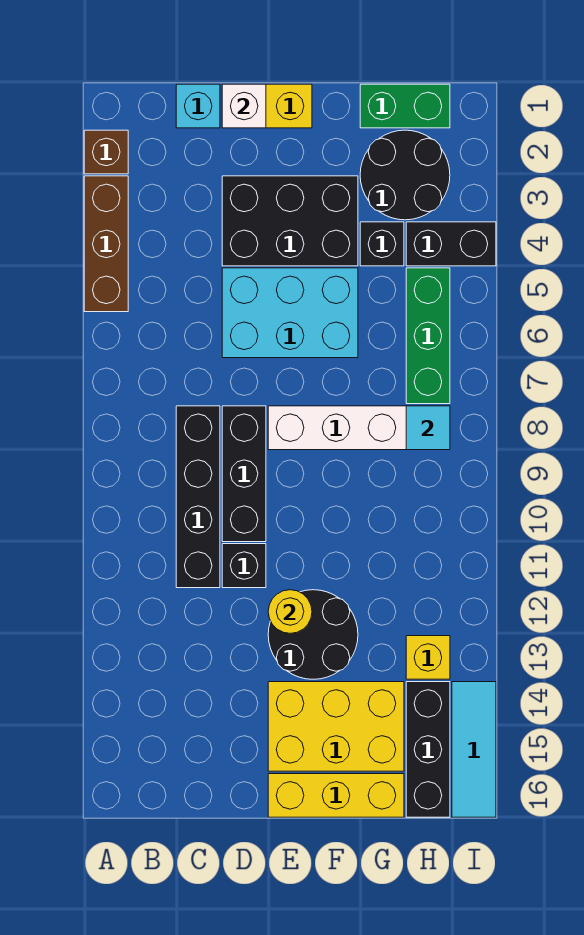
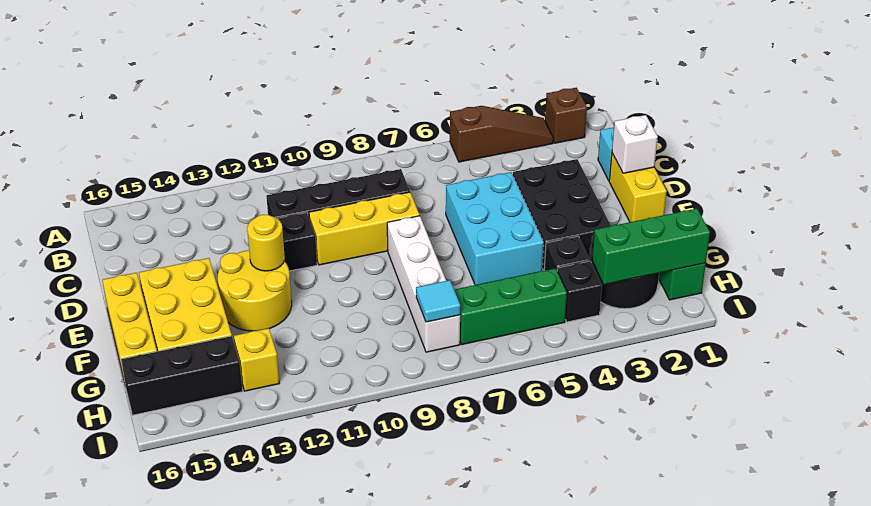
brown brick A3:A5 level 1 -> brown slope A3:A5 level 1 top 5
black brick D8:D10 level 1 -> yellow brick D8:D10 level 1
black round brick E12:F13 level 1 -> yellow round brick E12:F13 level 1
none -> green brick H1:H3 level 2
black brick H4:I4 level 1 -> black brick H4 level 1
cyan tile I14:I16 level 1 -> none

